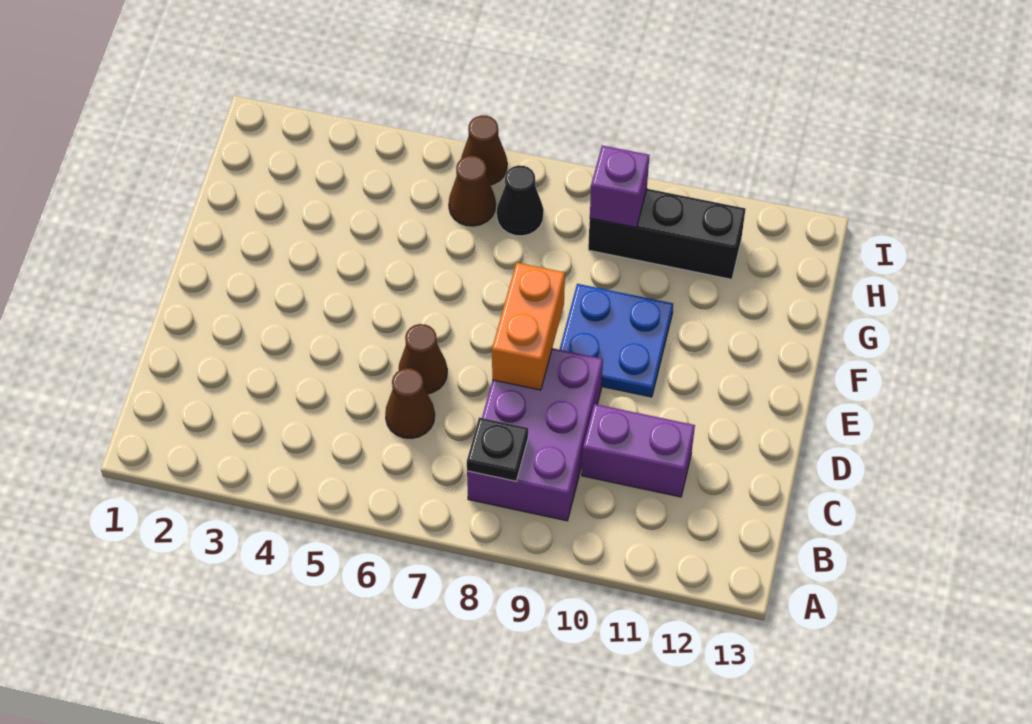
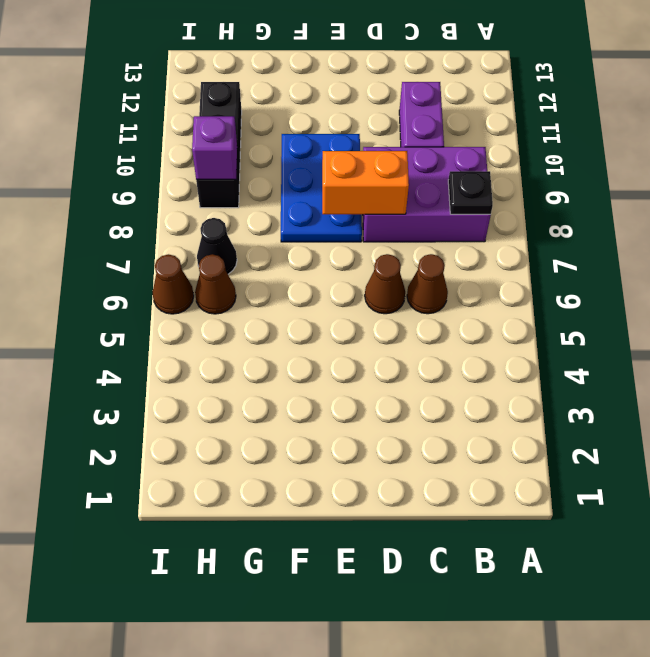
blue plate E9:F10 level 1 -> blue plate E8:F10 level 1

